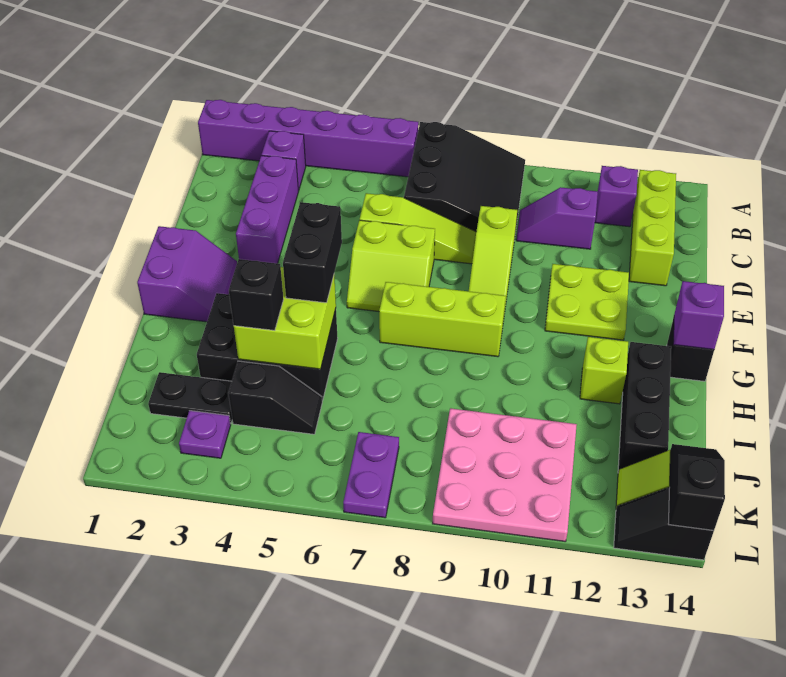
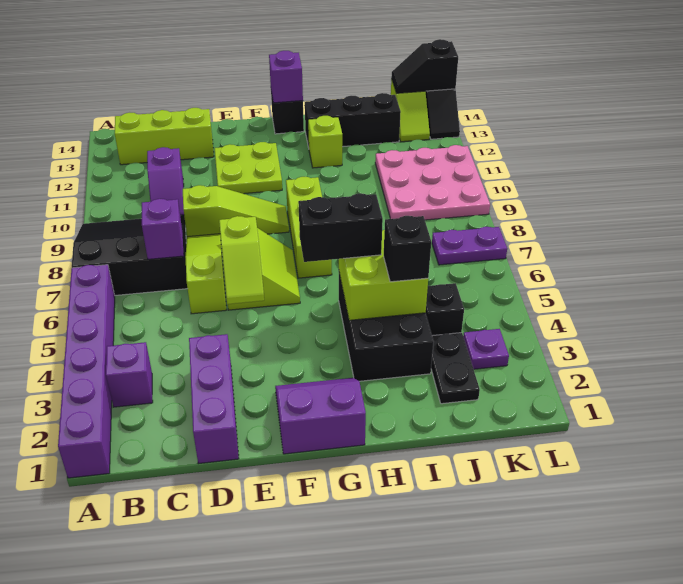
purple brick B12 level 1 -> purple brick C7 level 2
purple brick C3:E3 level 1 -> purple brick D1:D3 level 1
none -> lime slope E5:E6 level 2 top 6

